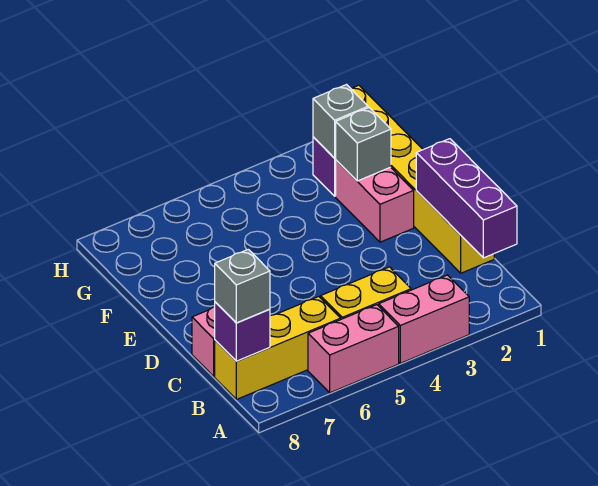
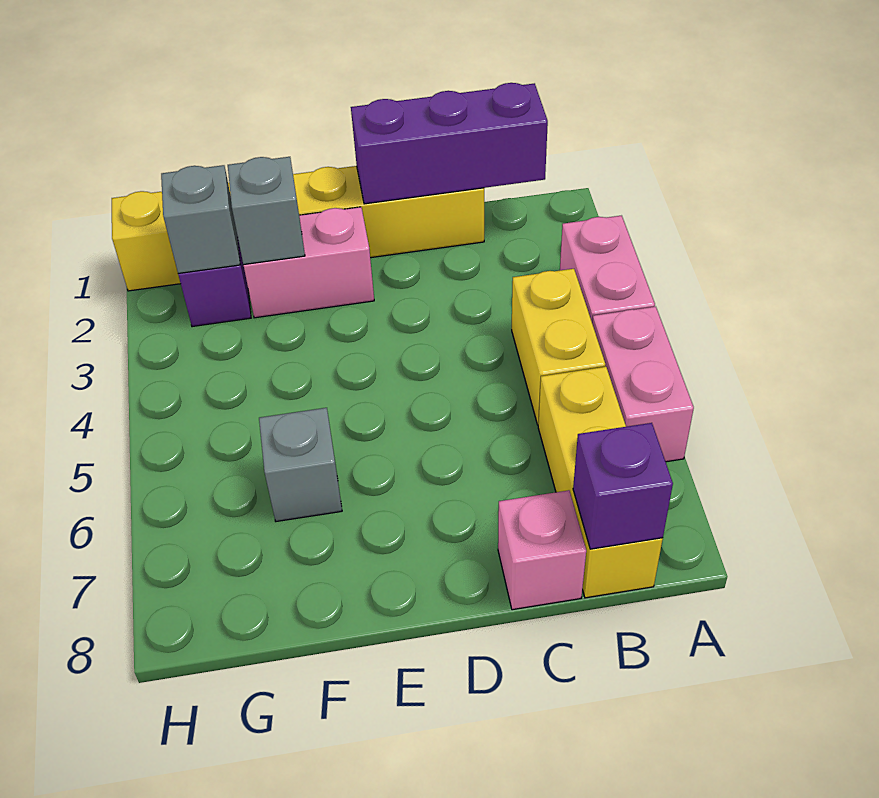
grey brick B8 level 3 -> grey brick F6 level 1

